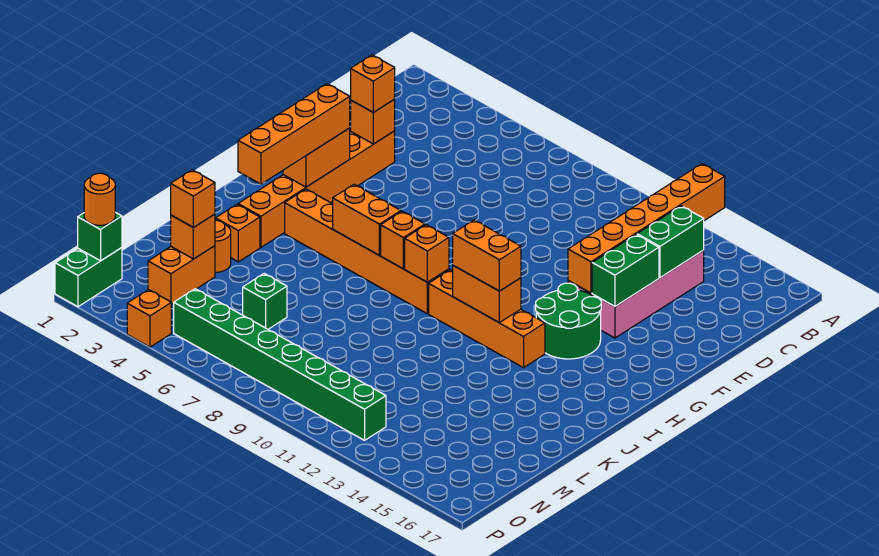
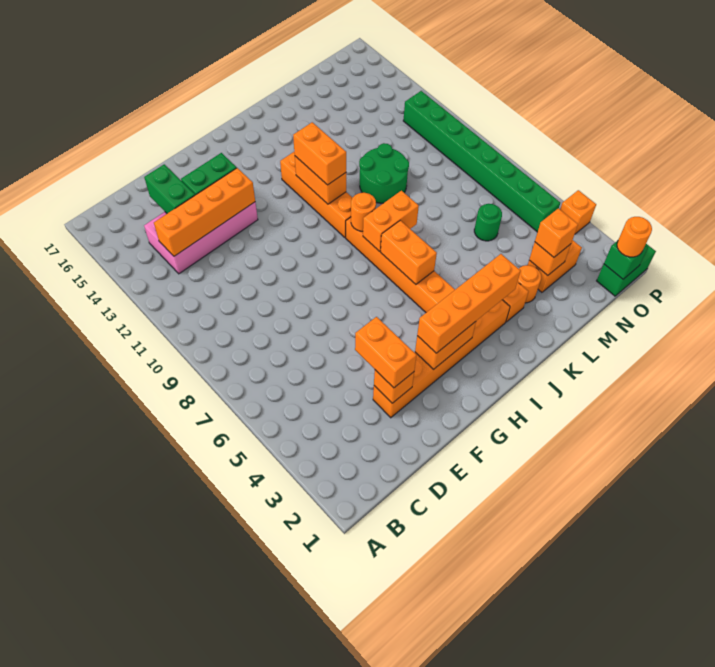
orange brick A13:F13 level 2 -> orange brick C13:F13 level 2
green brick C14:D14 level 2 -> green brick D14:D15 level 2
orange brick E3 level 3 -> orange brick E3:E4 level 3
green round brick G13:H14 level 1 -> green round brick K10:L11 level 1
orange brick I8 level 2 -> orange brick I8:J8 level 2
orange brick I9 level 2 -> orange round brick I9 level 2
green brick M6 level 1 -> green round brick M6 level 1

